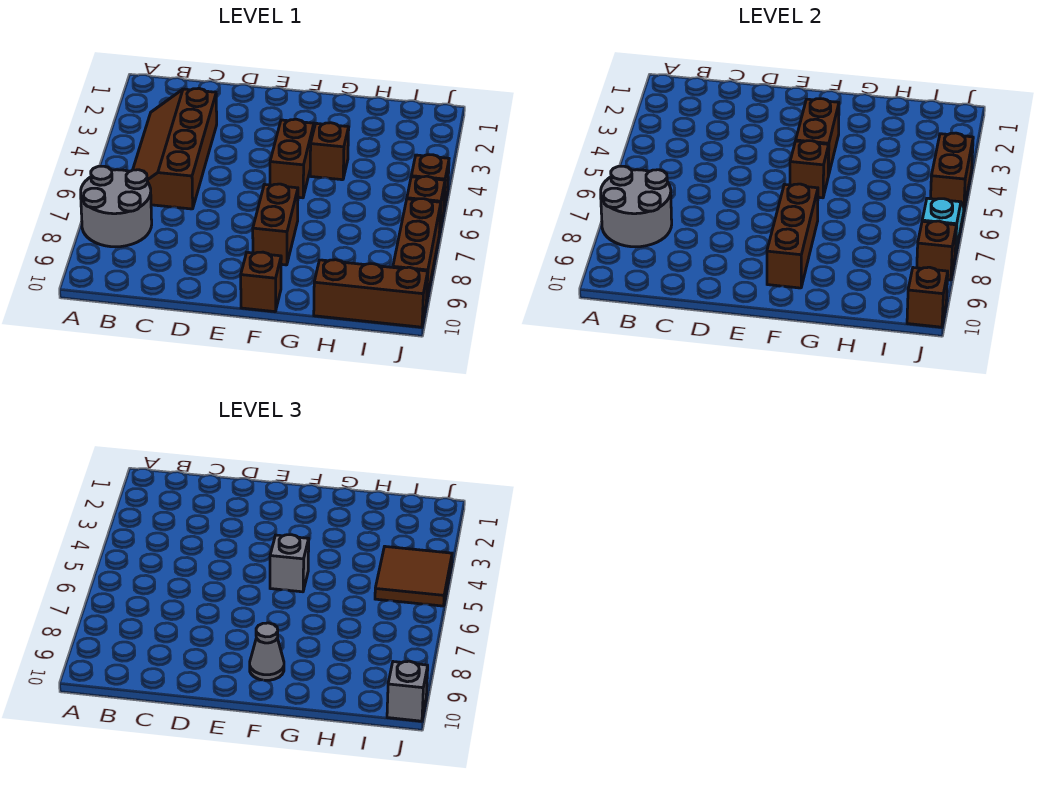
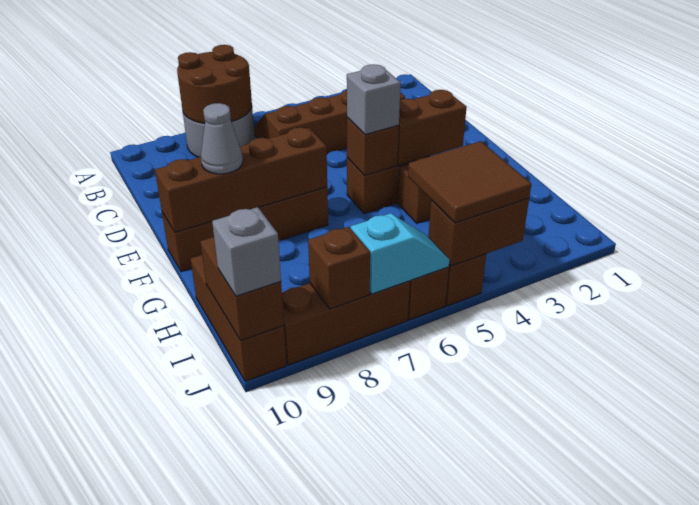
grey round brick A7:B8 level 2 -> brown round brick A7:B8 level 2
brown brick F7:F9 level 2 -> brown brick F7:F10 level 2
brown brick J10 level 2 -> brown brick I10:J10 level 2

